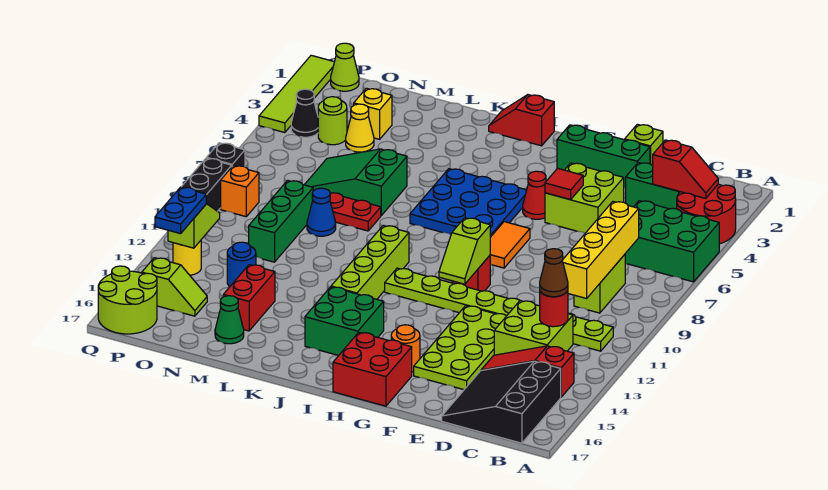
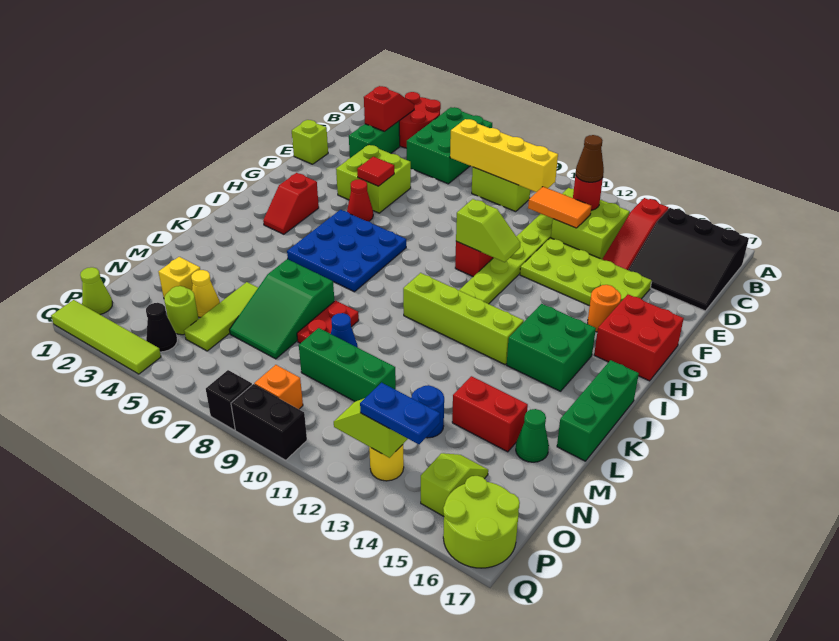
green brick E2:G2 level 1 -> green brick J17:L17 level 1
orange tile G7:G8 level 1 -> orange tile D11:D12 level 2
red slope I1:J1 level 1 top I -> red slope H3:I3 level 1 top H
none -> lime tile M5:O5 level 1

